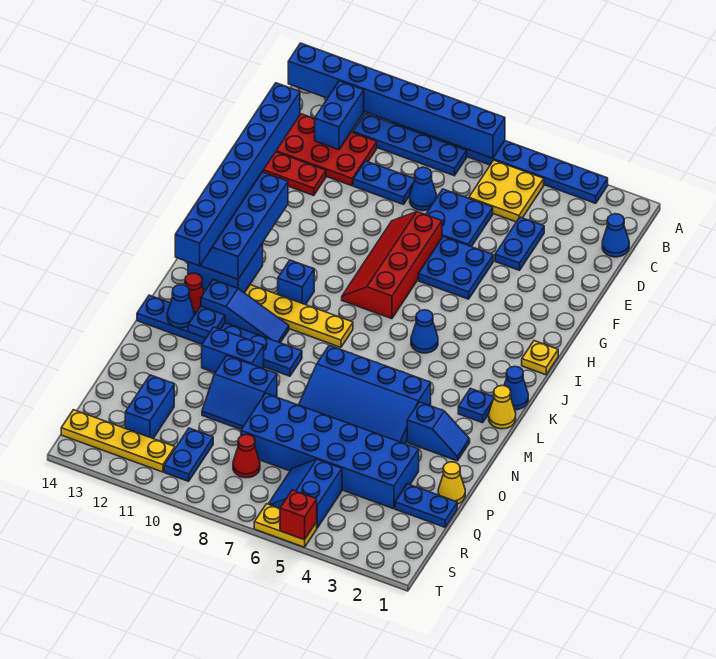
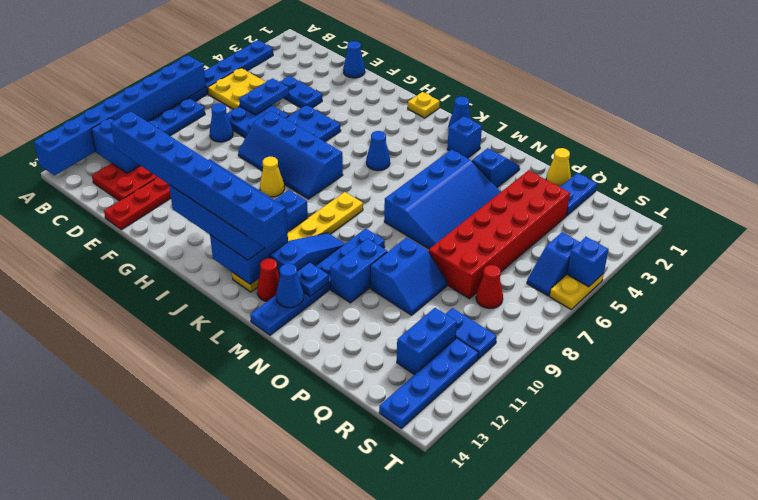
blue cone C1 level 1 -> blue cone E1 level 1
blue plate D9:D10 level 1 -> blue plate D5:D6 level 2
red slope F7:I8 level 1 top 7 -> blue slope F7:I8 level 1 top 7
yellow cone L1 level 1 -> yellow cone H9 level 1
blue plate L2 level 1 -> blue brick L2 level 1
blue brick P3:Q8 level 1 -> red brick P3:Q8 level 1
blue brick Q12:R12 level 1 -> blue brick R11:R12 level 1
blue slope R5:S6 level 1 top 5 -> blue slope S5:S6 level 1 top 5
yellow plate S11:S14 level 1 -> blue plate S11:S14 level 1
red brick T5 level 2 -> blue brick T5 level 2

